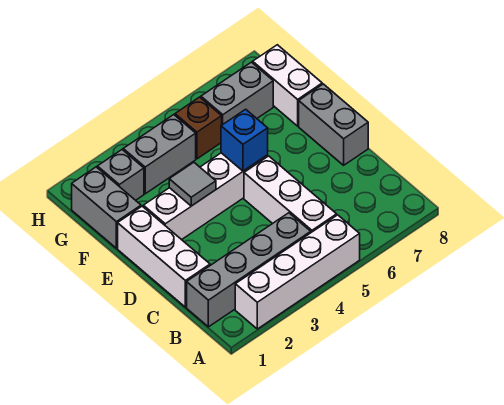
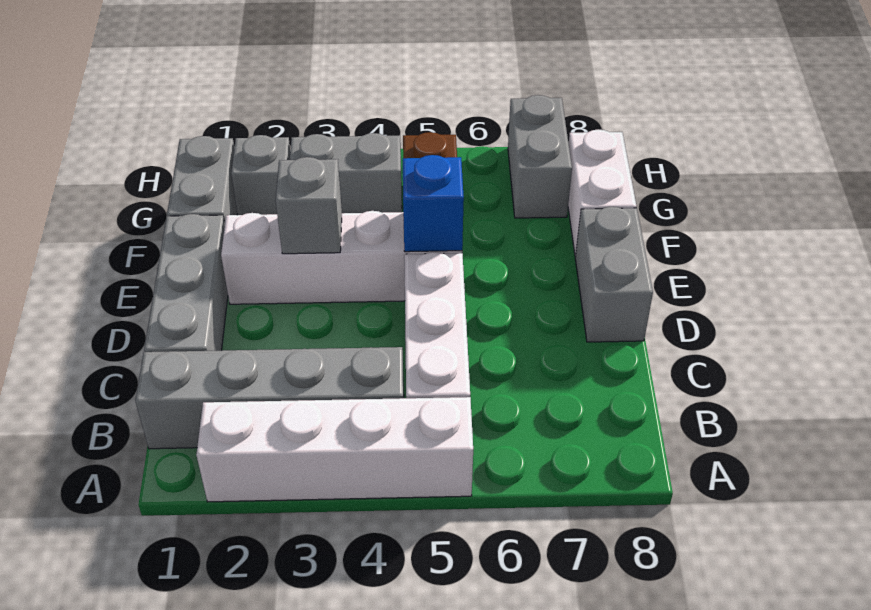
white brick C1:E1 level 1 -> grey brick C1:E1 level 1
grey tile E3 level 2 -> grey brick E3 level 2
grey brick G6:G7 level 1 -> grey brick G7:H7 level 1

